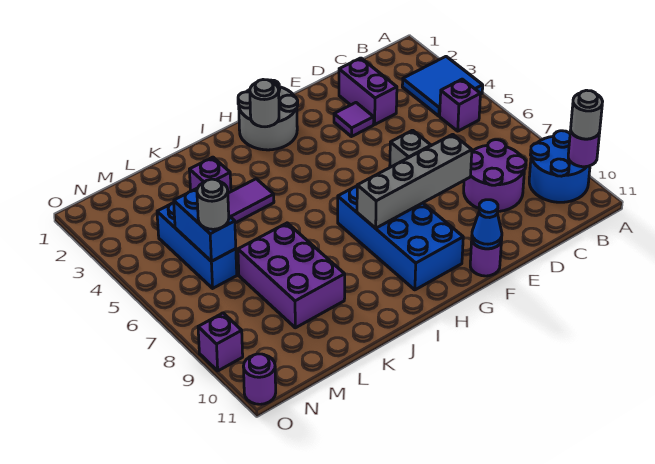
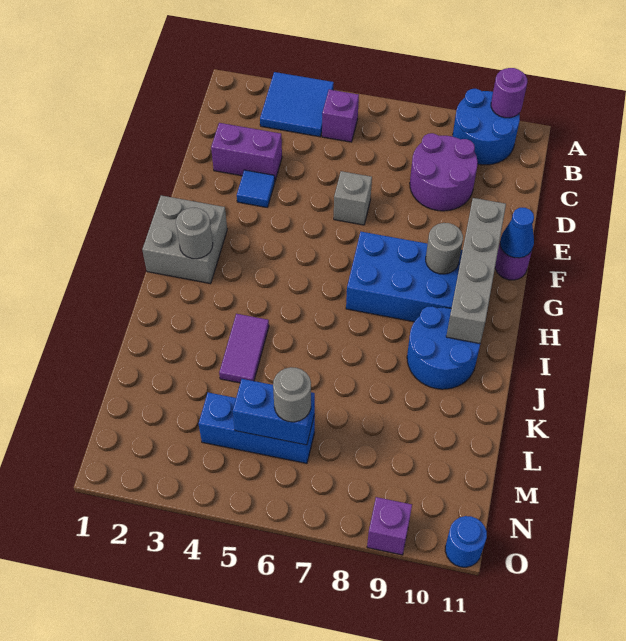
grey round brick A10 level 3 -> grey round brick G9 level 2
purple tile E3 level 1 -> blue tile E3 level 1
grey brick E8:H8 level 2 -> grey brick F10:I10 level 2
grey round brick G1:H2 level 1 -> grey brick G1:H2 level 1
none -> blue round brick I9:J10 level 1
purple brick K3 level 1 -> none
purple brick K7:L9 level 1 -> none
purple round brick O11 level 1 -> blue round brick O11 level 1

